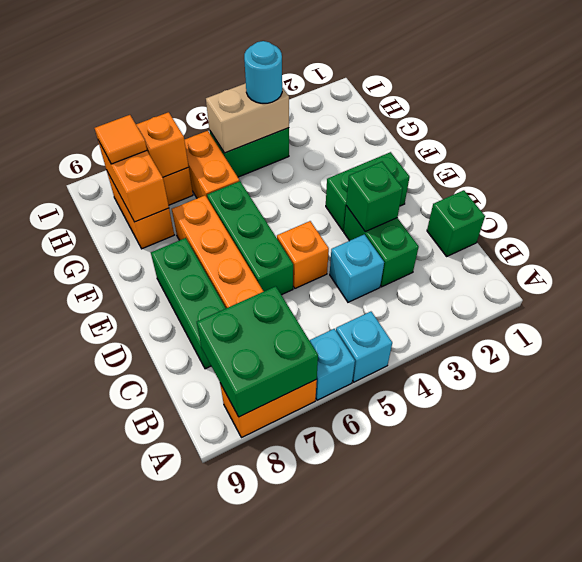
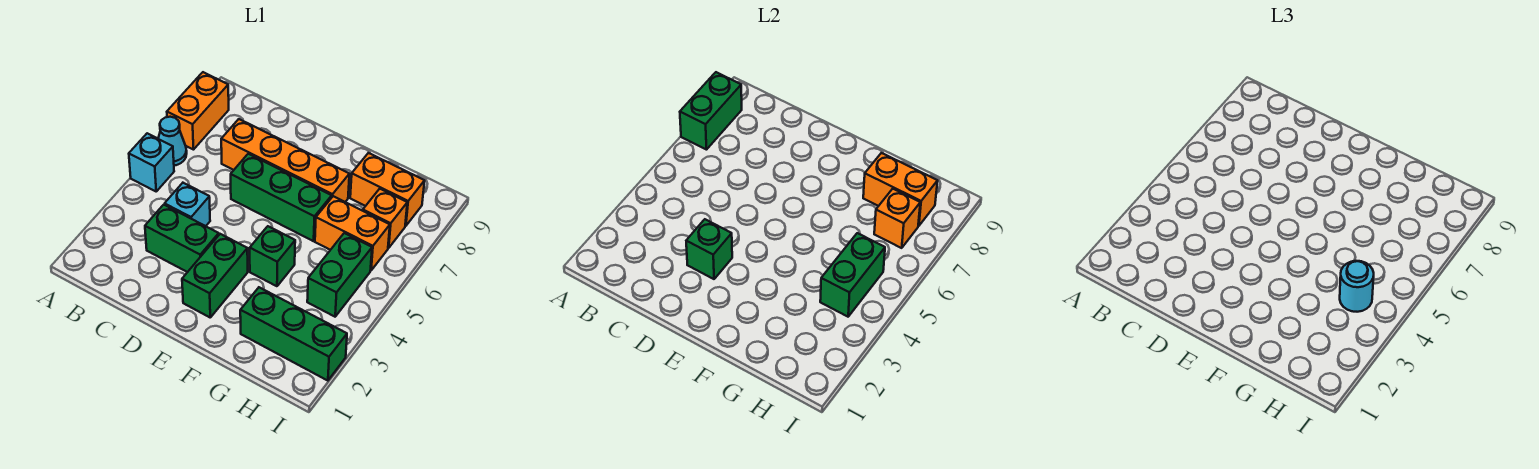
cyan brick A6 level 1 -> cyan cone A6 level 1
green brick A7:B8 level 2 -> green brick A7:A8 level 2
green brick C1 level 1 -> green brick F4 level 1
green brick C8:E8 level 1 -> green brick G2:I2 level 1
orange brick D5 level 1 -> none
tan brick H4:H5 level 2 -> green brick H4:H5 level 2
orange tile H8 level 3 -> none

